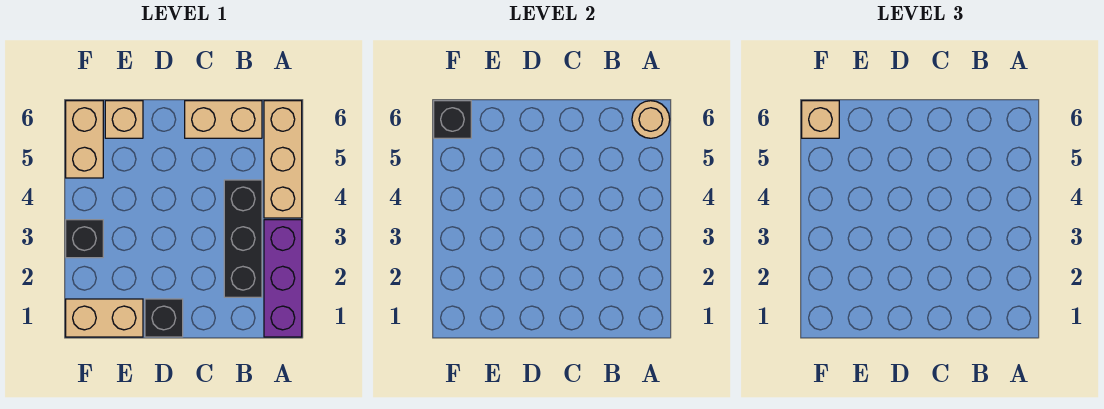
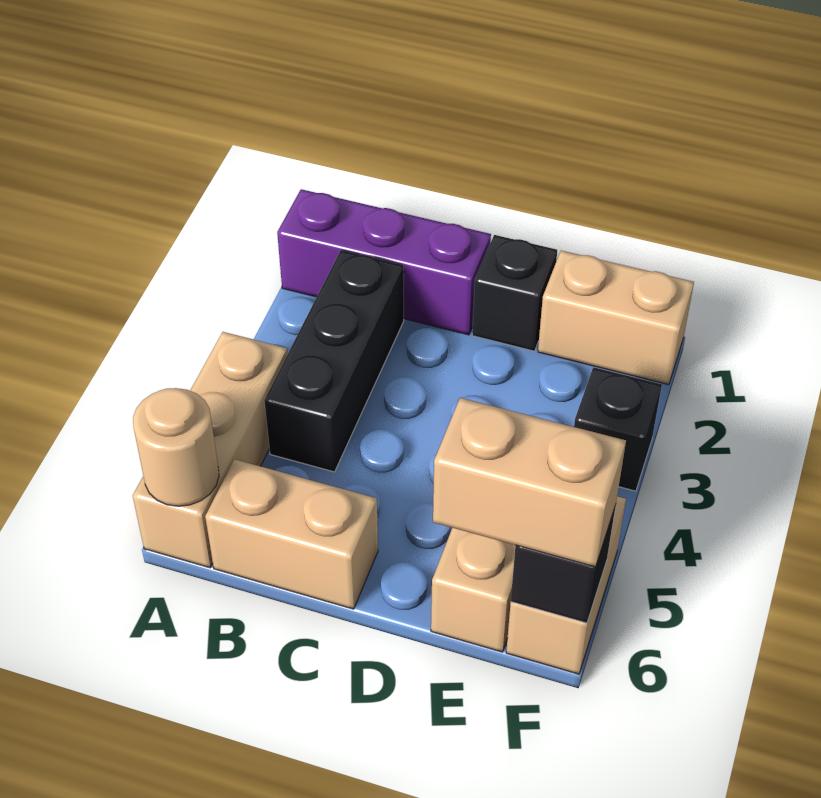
purple brick A1:A3 level 1 -> purple brick A1:C1 level 1
tan brick F6 level 3 -> tan brick E6:F6 level 3

